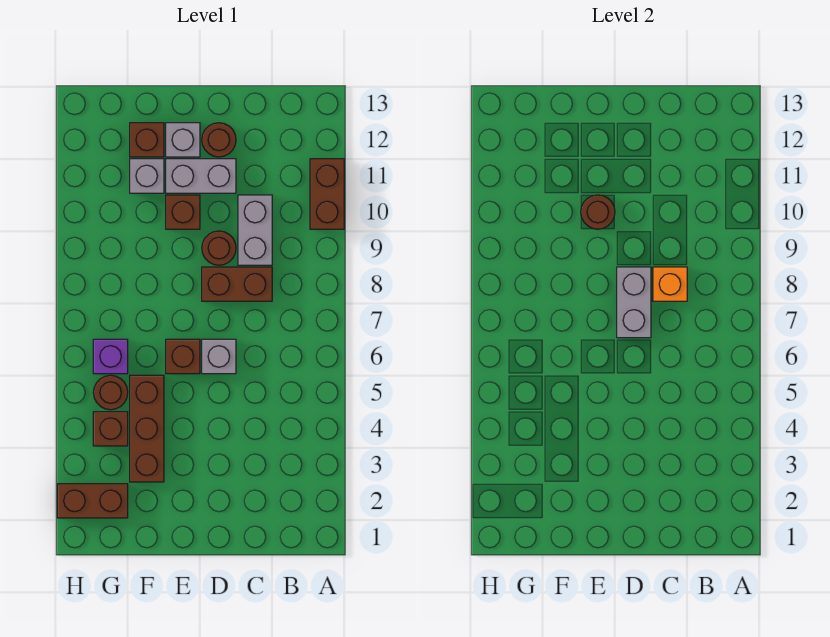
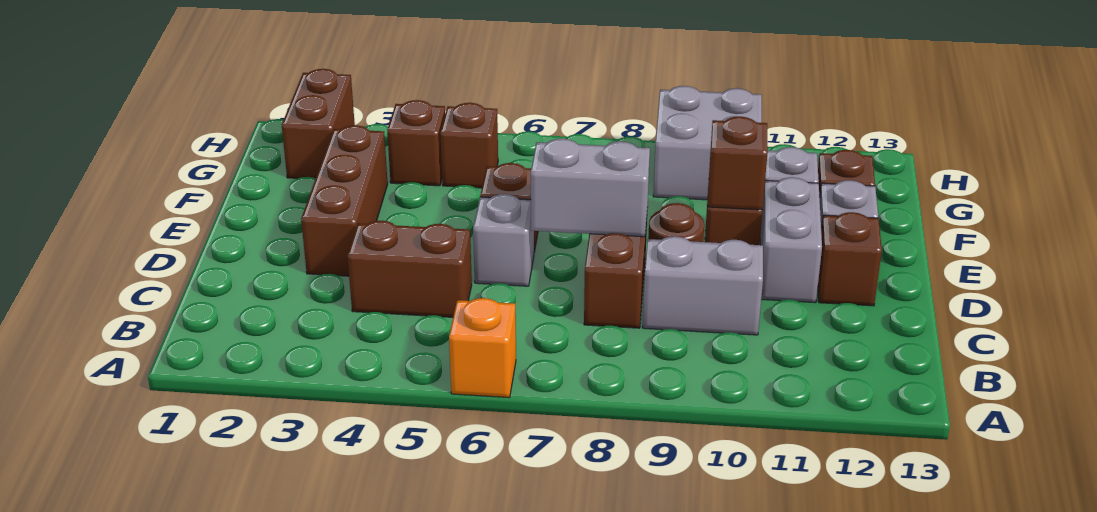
brown brick A10:A11 level 1 -> brown brick C4:C5 level 1
orange brick C8 level 2 -> orange brick A6 level 1
brown round brick D12 level 1 -> brown brick D12 level 1
brown round brick E10 level 2 -> brown brick E10 level 2
brown brick F3:F5 level 1 -> brown brick D3:F3 level 1
brown round brick G5 level 1 -> brown brick G5 level 1
purple brick G6 level 1 -> none
none -> grey brick G9:H10 level 1

